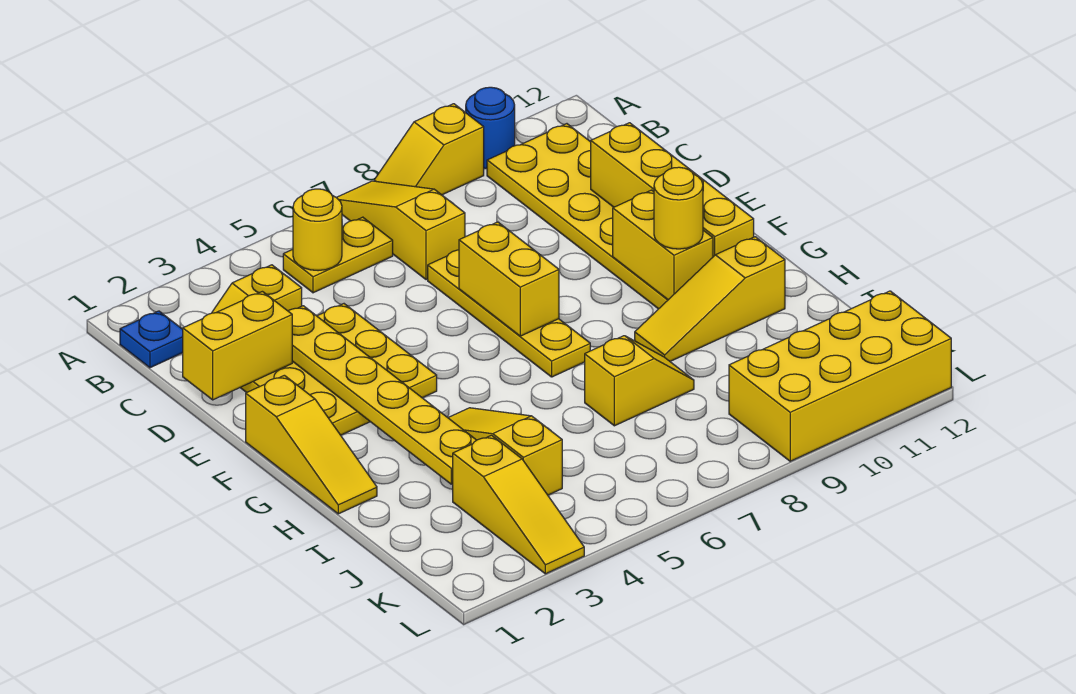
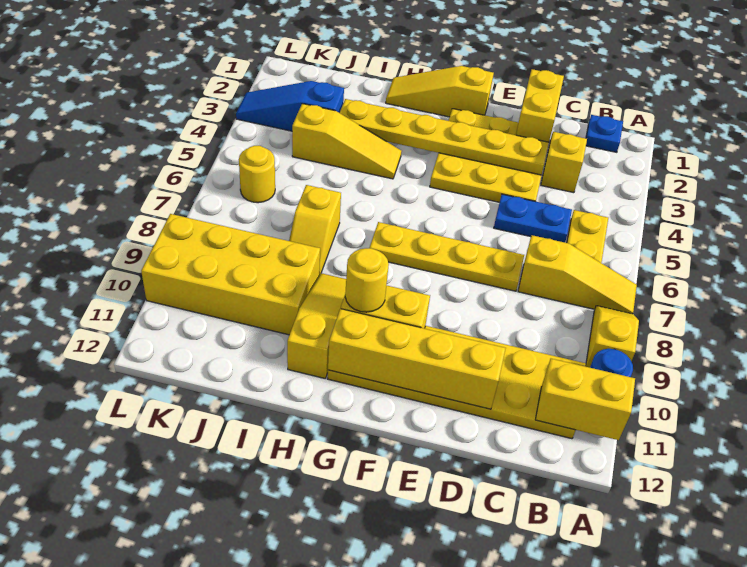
yellow round brick B5 level 2 -> yellow round brick K6 level 1
none -> blue plate C5:D5 level 1
yellow brick E7:F7 level 2 -> yellow brick A11:B11 level 2
yellow slope J3:L3 level 1 top J -> blue slope J3:L3 level 1 top J
yellow brick K9:L12 level 1 -> yellow brick I9:L10 level 1

